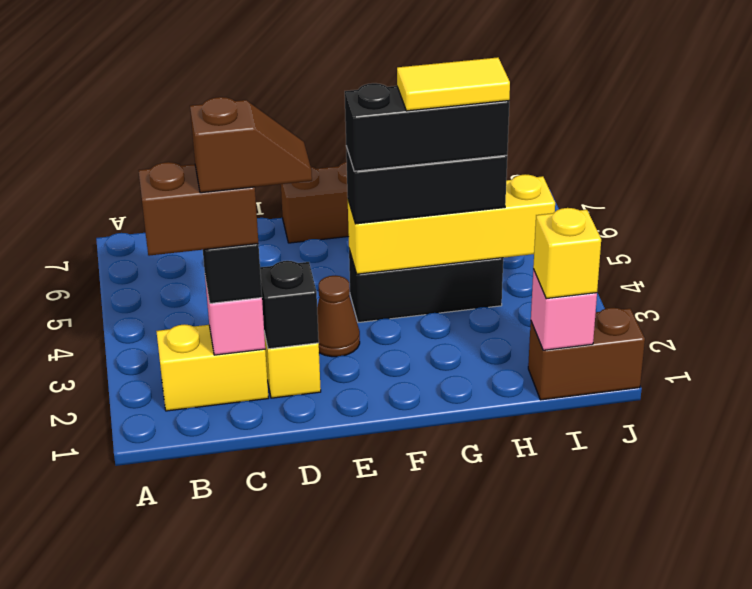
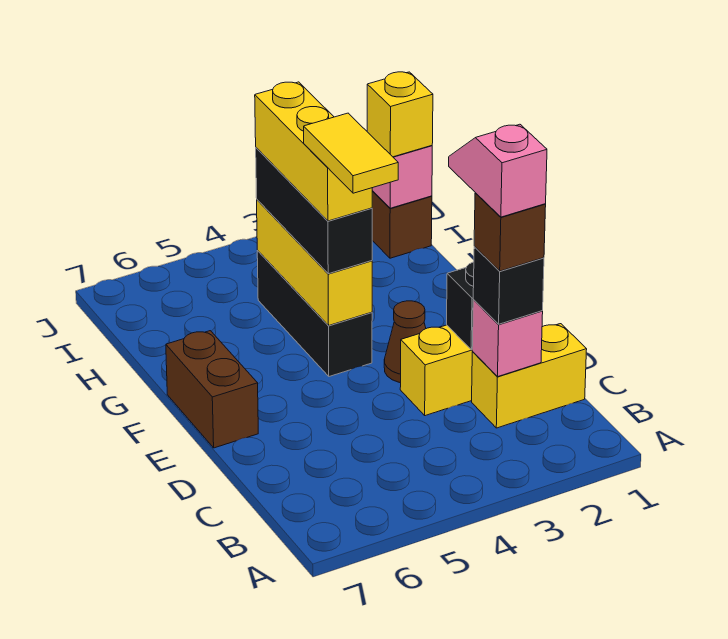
yellow brick B2:C2 level 1 -> yellow brick C1:C2 level 1
brown brick B2:C2 level 4 -> brown brick C2 level 4
brown slope C2:D2 level 5 top C -> pink slope C2:D2 level 5 top C
yellow brick F4:I4 level 2 -> yellow brick F4:H4 level 2
black brick F4:H4 level 4 -> yellow brick F4:H4 level 4
yellow tile G4:H4 level 5 -> yellow tile E4:F4 level 5

